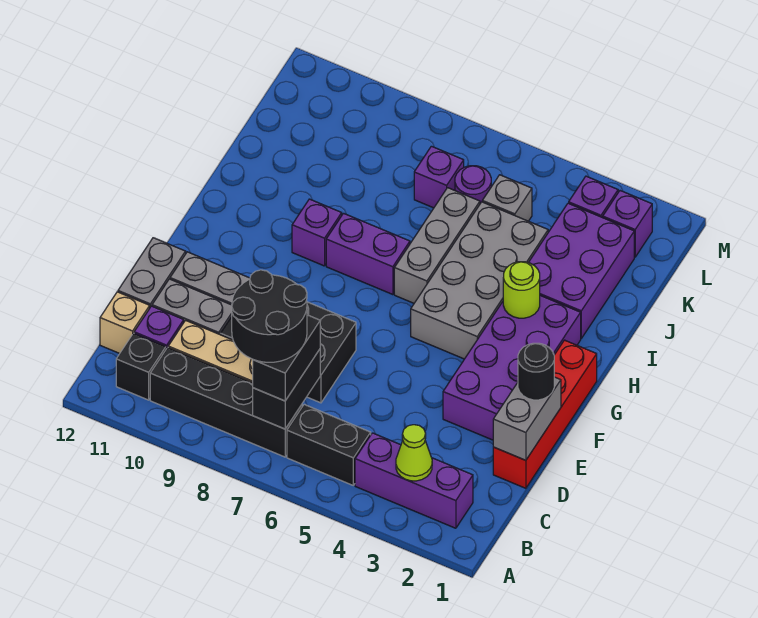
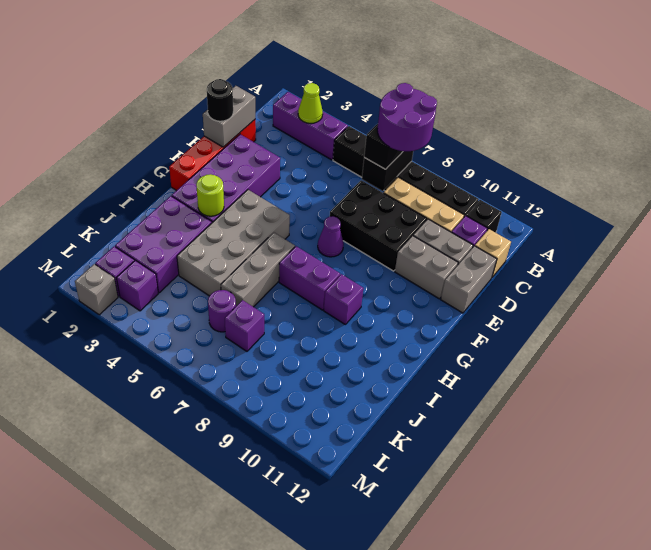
black round brick B7:C8 level 4 -> purple round brick B7:C8 level 4
none -> purple cone F7 level 1
grey brick K5 level 1 -> grey brick M2 level 1

